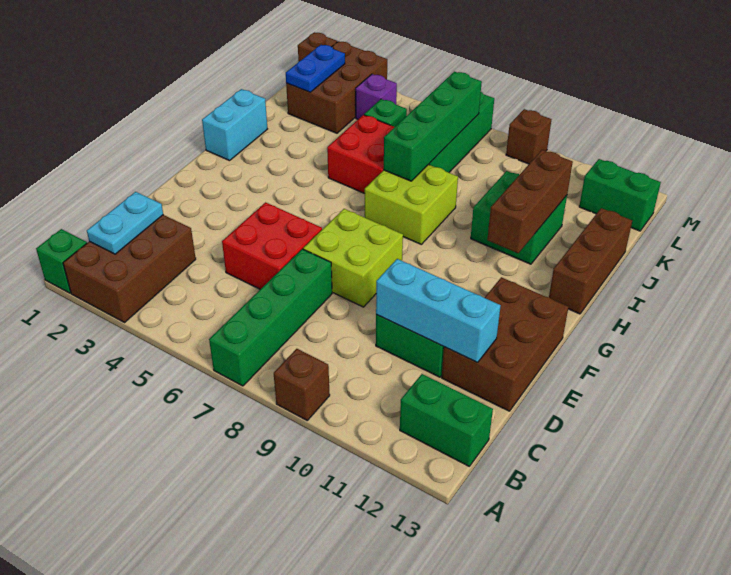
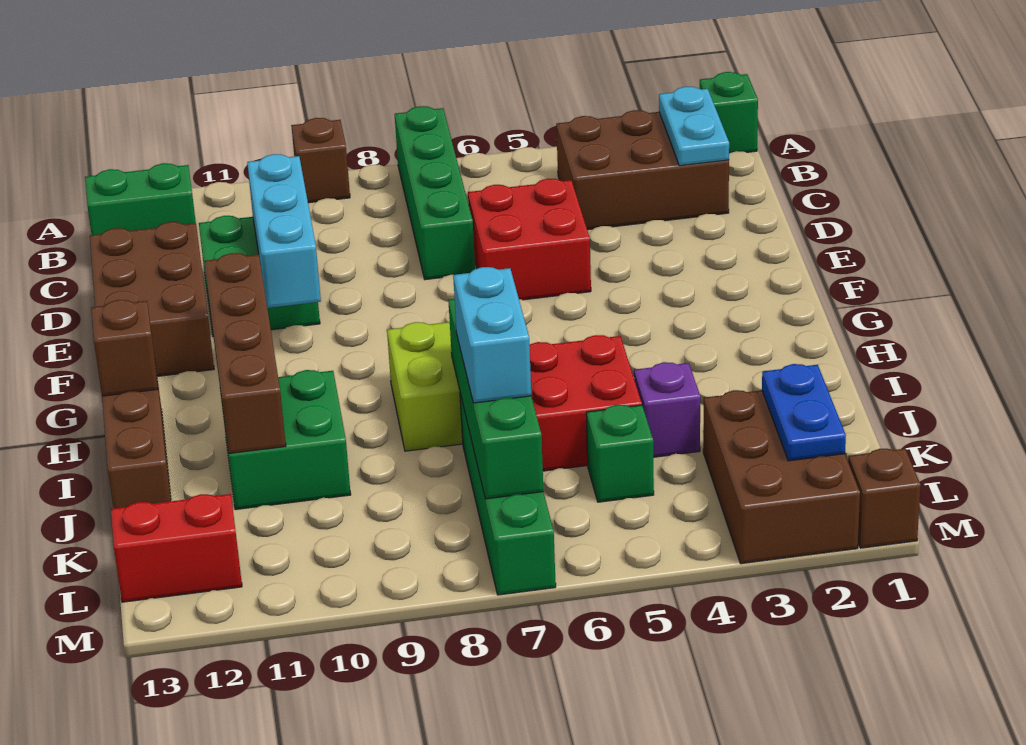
brown brick A2:C3 level 1 -> brown brick B2:C4 level 1
cyan brick D10:D12 level 2 -> cyan brick D10:F10 level 2
lime brick E7:F8 level 1 -> none
cyan brick H1:I1 level 1 -> cyan brick J7:K7 level 3
brown brick H11:J11 level 2 -> brown brick G11:J11 level 2
purple brick L4 level 1 -> purple brick J4 level 1
green brick L12:L13 level 1 -> red brick L12:L13 level 1
brown brick M9 level 1 -> brown brick H13 level 2

